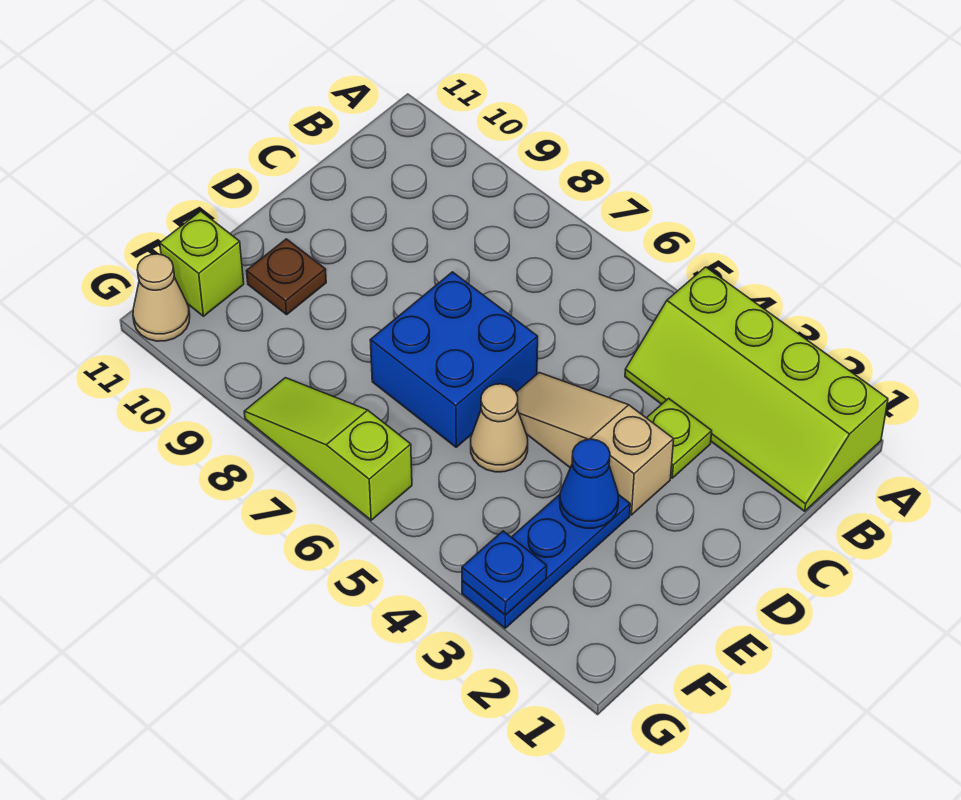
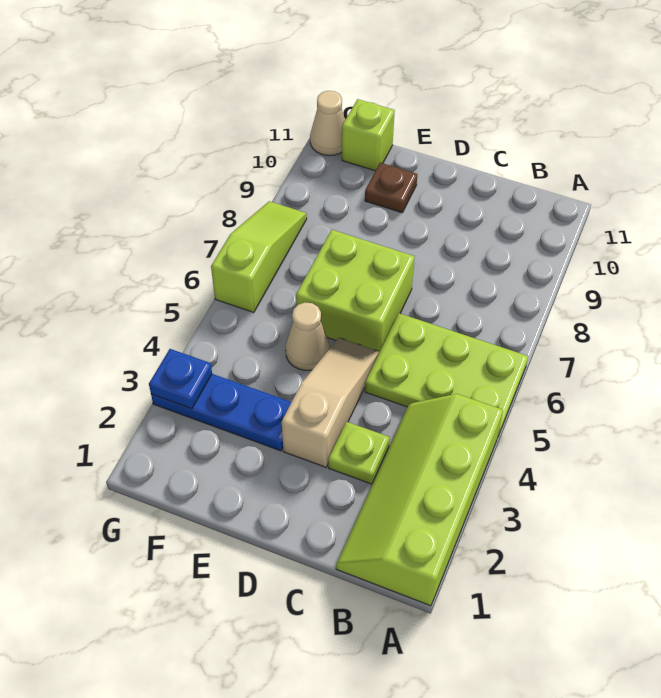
none -> lime plate A5:C6 level 1
blue brick D6:E7 level 1 -> lime brick D6:E7 level 1
blue cone E3 level 2 -> none

